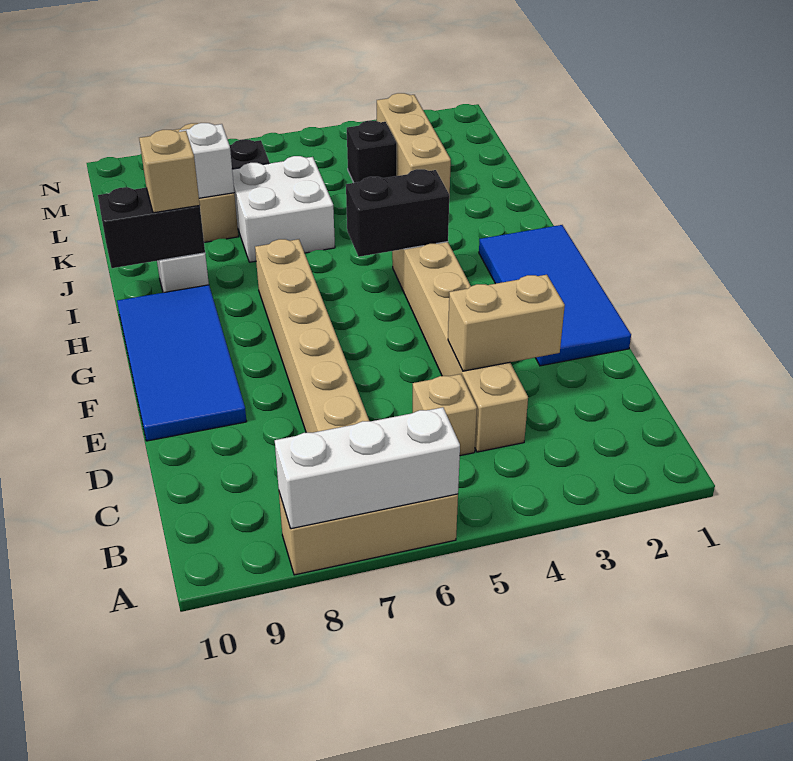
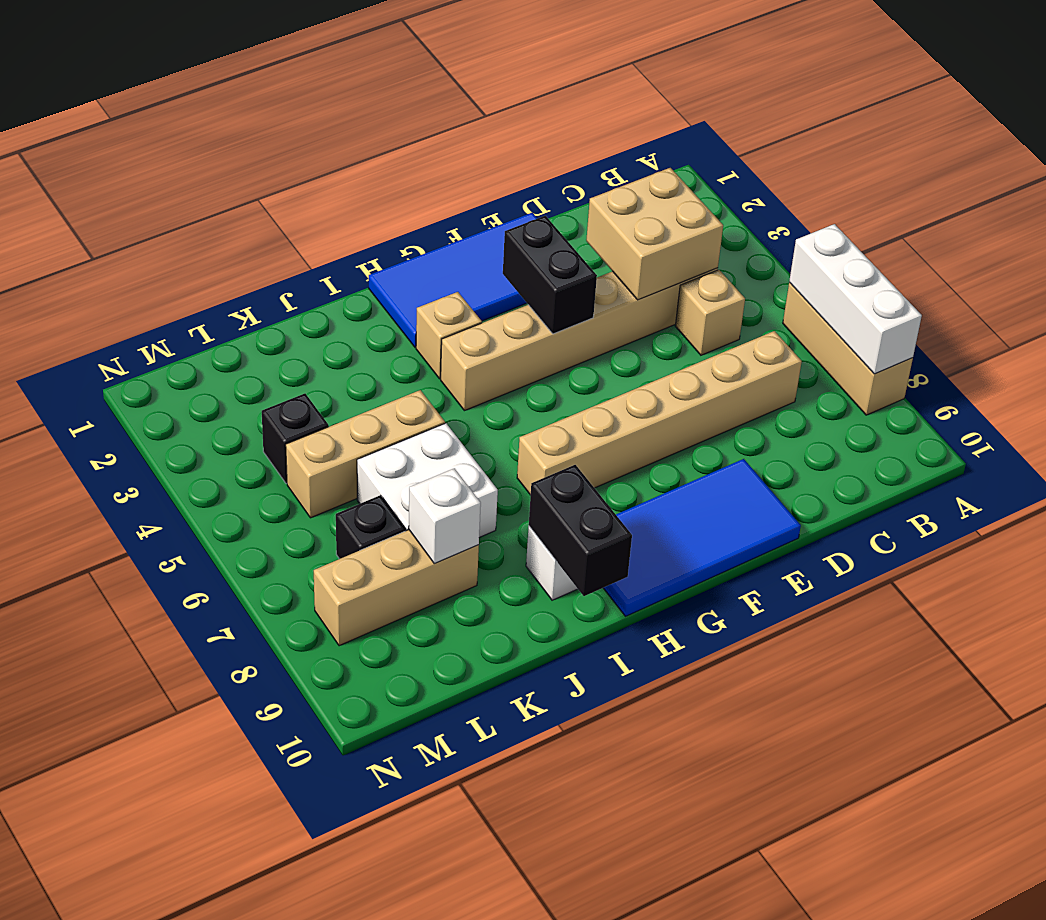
tan brick D3:D4 level 2 -> tan brick C3:D4 level 2
black brick H4:H5 level 2 -> black brick F3:F4 level 2
tan brick I9 level 3 -> tan brick H3 level 1
tan brick K3:M3 level 1 -> tan brick J5:L5 level 1

